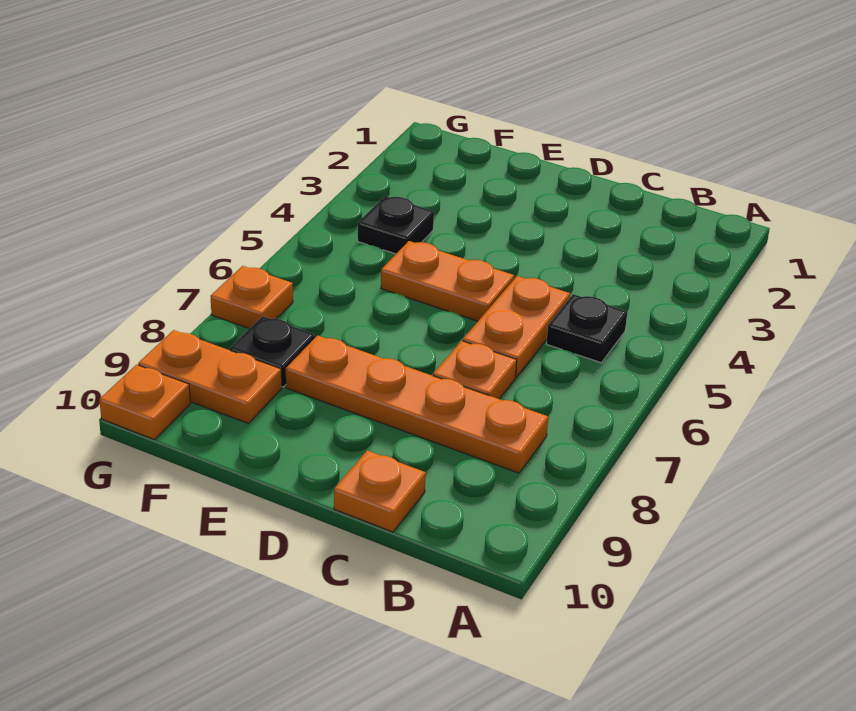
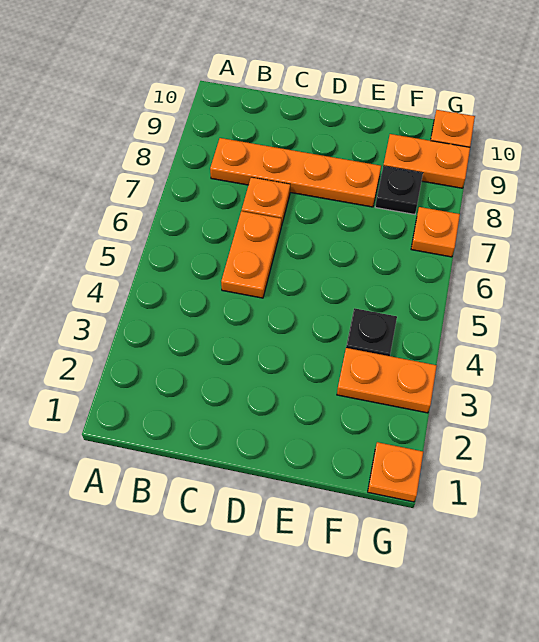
black plate B5 level 1 -> none
orange plate C10 level 1 -> orange plate G1 level 1
orange plate D5:E5 level 1 -> orange plate F3:G3 level 1

